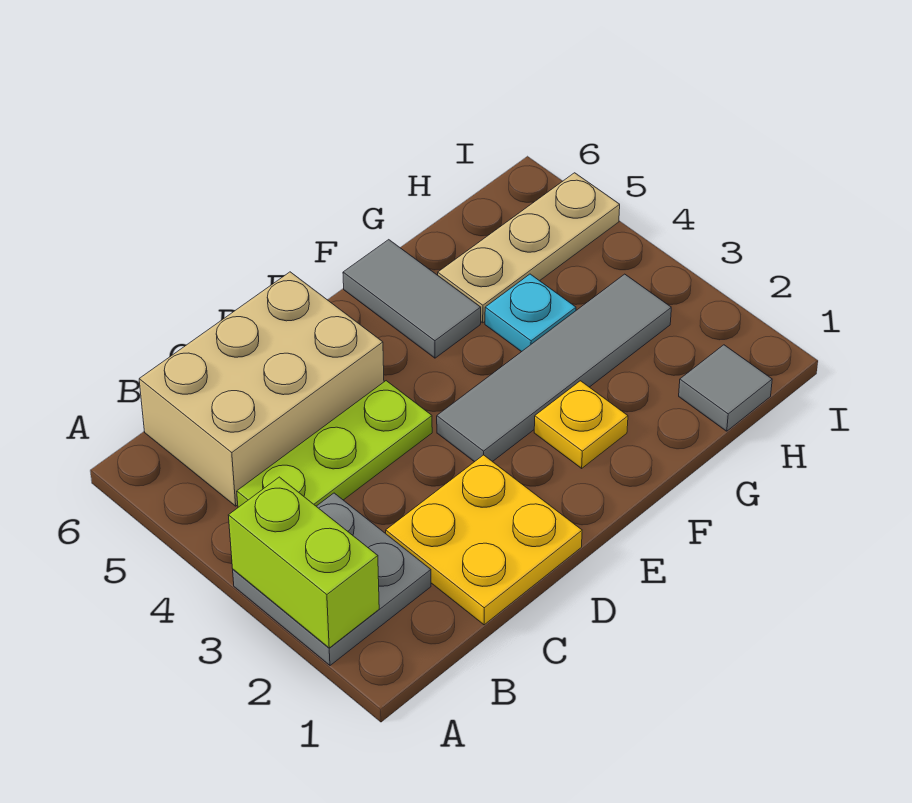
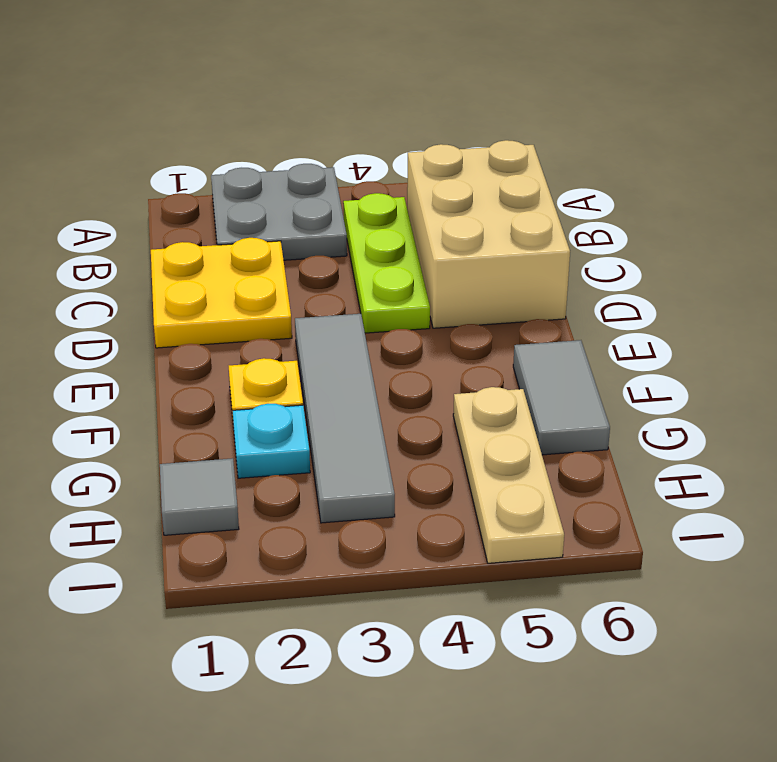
lime brick A2:A3 level 2 -> none
grey tile F5:F6 level 1 -> grey tile F6:G6 level 1
cyan plate G4 level 1 -> cyan plate G2 level 1

